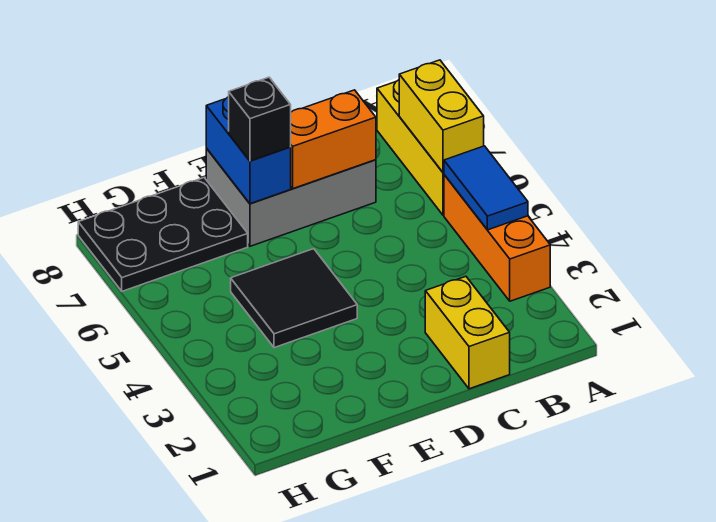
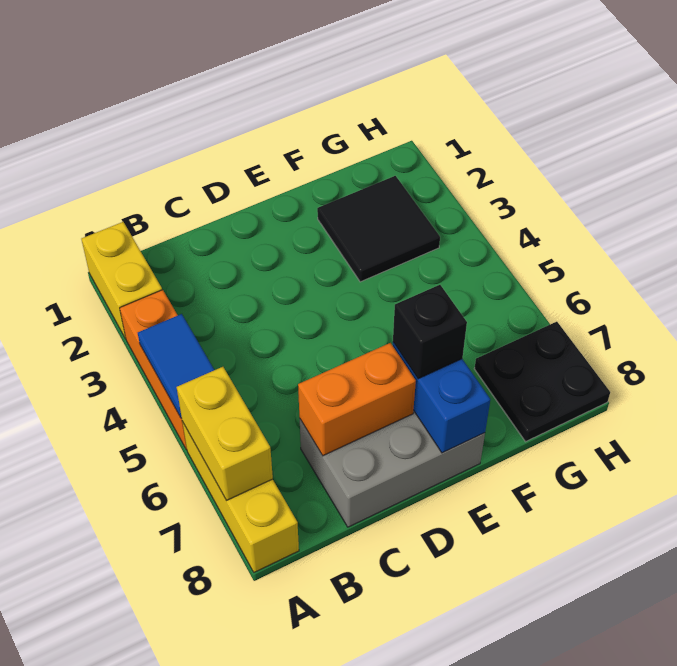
yellow brick C1:C2 level 1 -> yellow brick A1:A2 level 1
black tile E4:F5 level 1 -> black tile F2:G3 level 1
black plate F7:H8 level 1 -> black plate G7:H8 level 1

